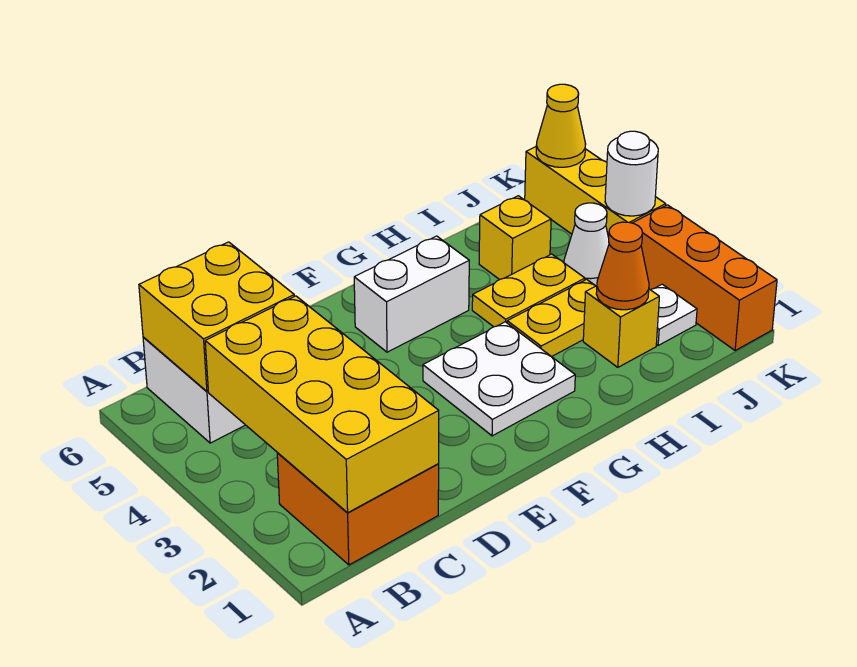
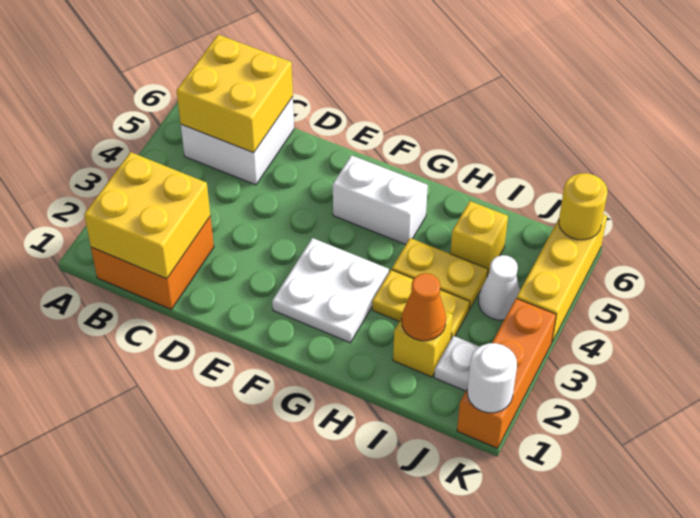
yellow brick B1:C4 level 2 -> yellow brick B1:C2 level 2
white round brick K4 level 2 -> white round brick K1 level 2
yellow cone K6 level 2 -> yellow round brick K6 level 2

